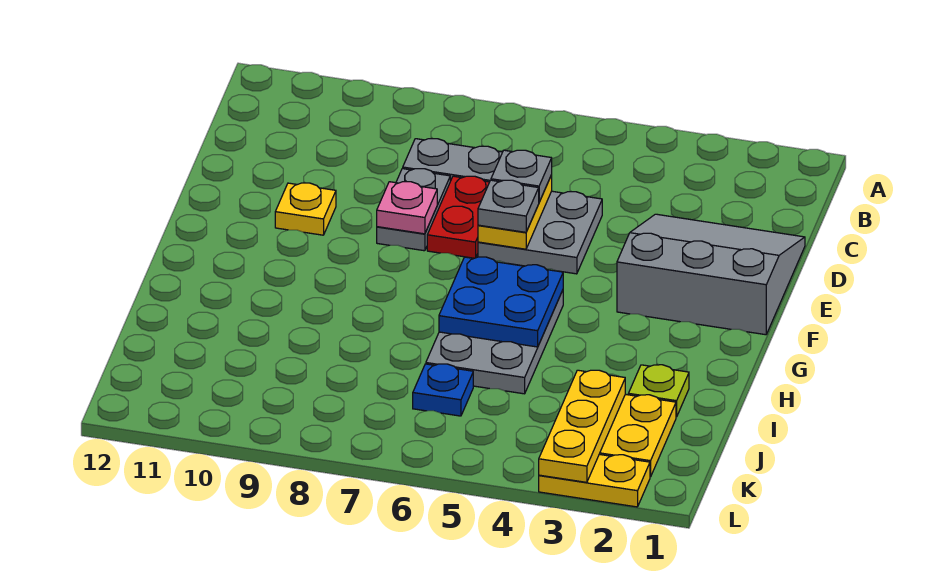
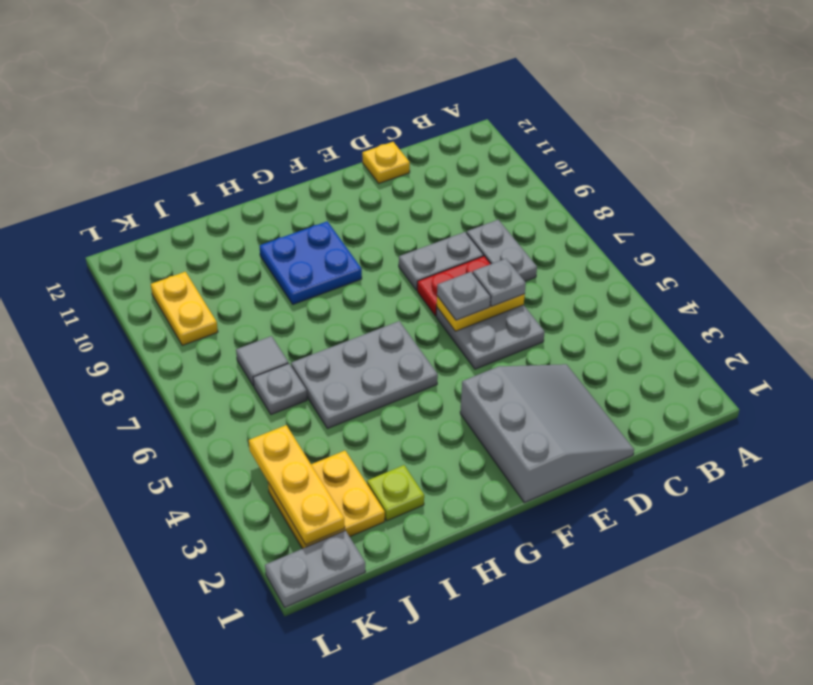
pink plate E8 level 2 -> none
yellow plate E10 level 1 -> yellow plate D12 level 1
blue plate G5:H6 level 2 -> blue plate G9:H10 level 1
yellow plate J3:L3 level 2 -> yellow plate K2:K4 level 2
blue plate J6 level 1 -> grey plate J6 level 1
none -> grey tile J7 level 1
none -> grey plate K1:L1 level 1
yellow plate L2:L3 level 1 -> yellow plate K9:K10 level 1

